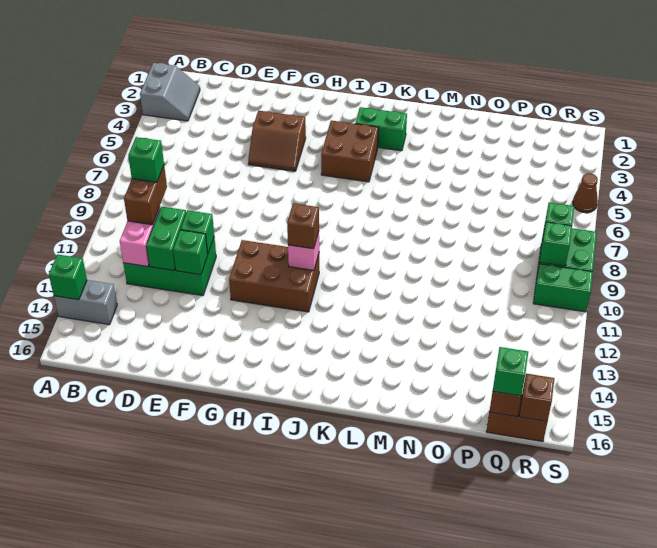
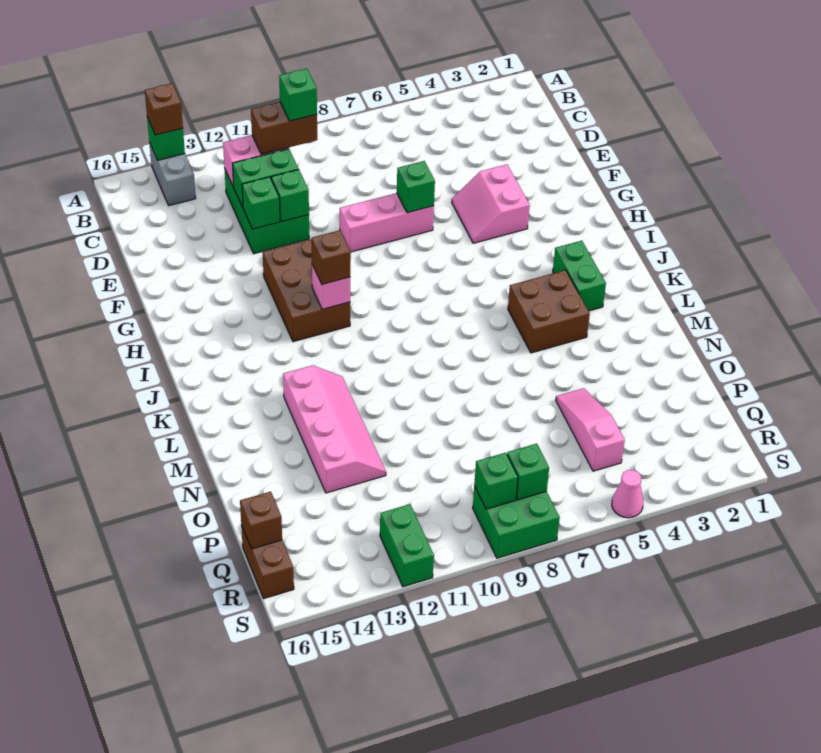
grey slope A2:B3 level 1 top A -> none
brown slope F4:G5 level 1 top 4 -> pink slope F4:G5 level 1 top 4
none -> pink brick F7:F9 level 1
brown brick I4:J5 level 1 -> brown brick K4:L5 level 1
none -> pink slope L12:O13 level 1 top 13
none -> pink slope O5:Q5 level 1 top Q
green brick Q16 level 3 -> green brick F7 level 2
green brick R10:S10 level 1 -> green brick R12:S12 level 1
brown brick R16 level 2 -> brown brick A14 level 3
brown cone S5 level 1 -> pink cone S5 level 1

